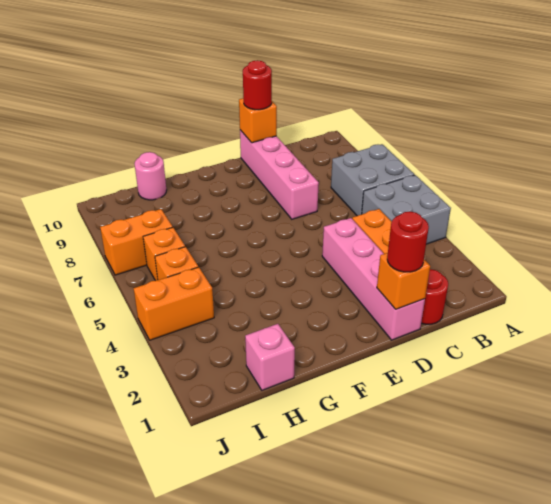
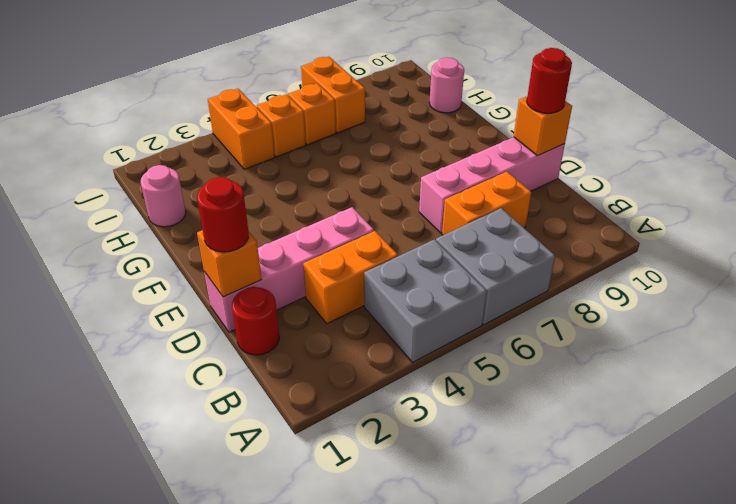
none -> orange brick C7:C8 level 1
pink brick H1 level 1 -> pink round brick H1 level 1

